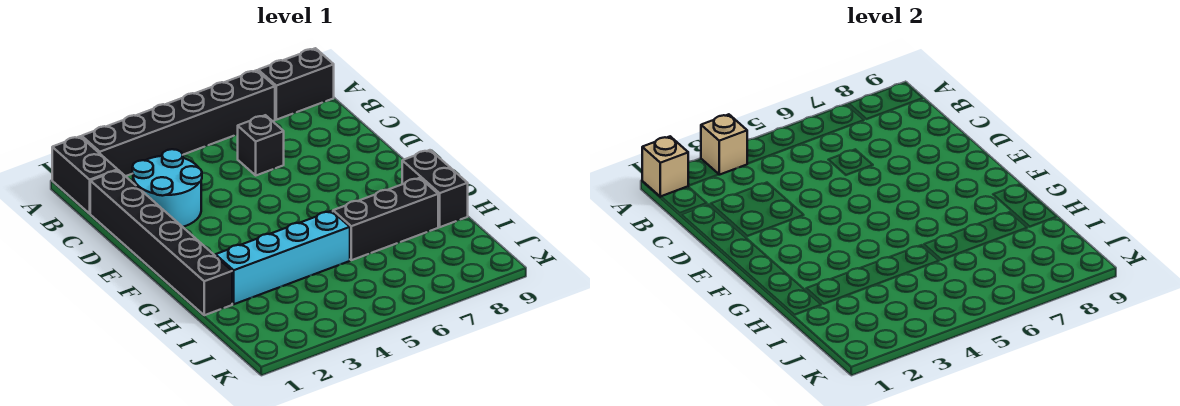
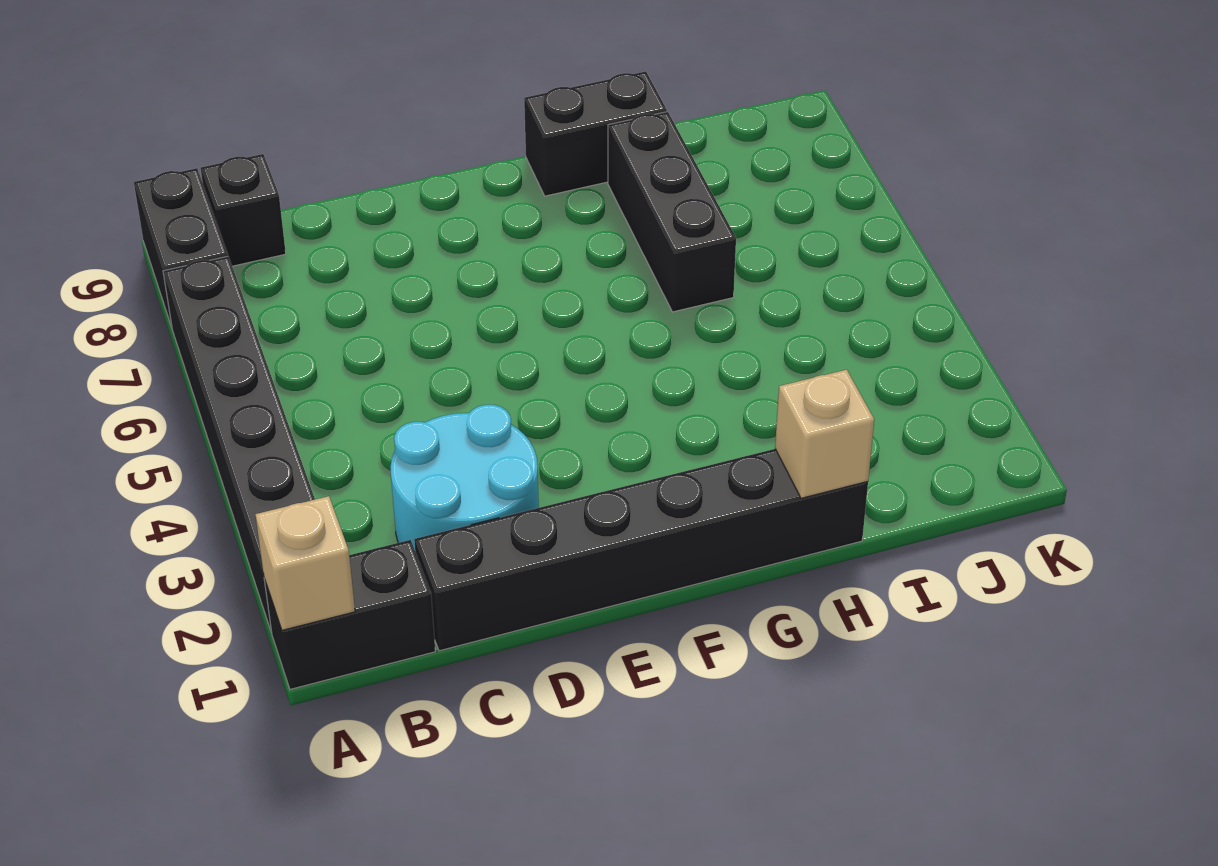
tan brick A3 level 2 -> tan brick H1 level 2
black brick C6 level 1 -> black brick B9 level 1
cyan brick H2:H5 level 1 -> none

